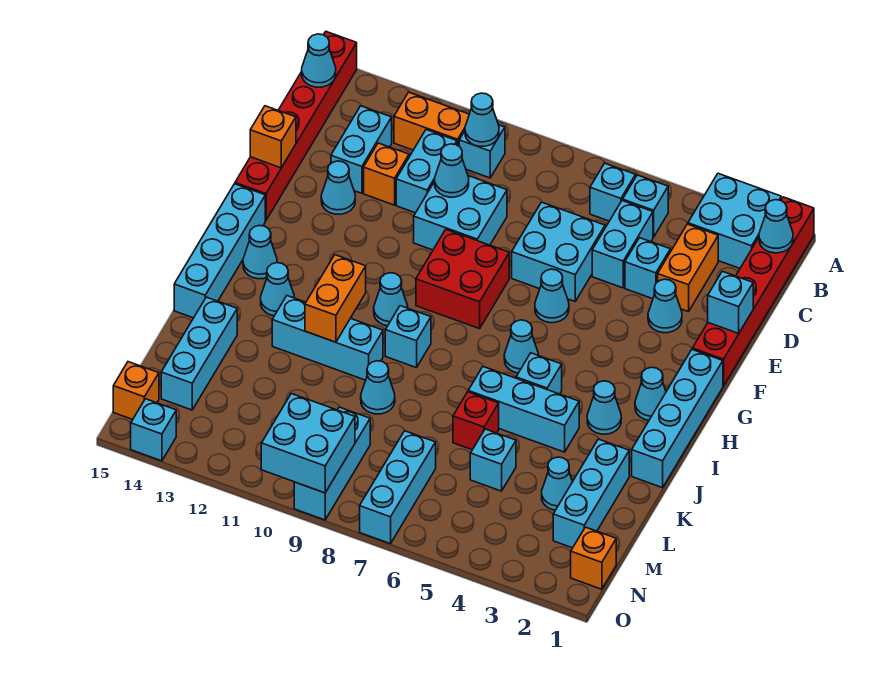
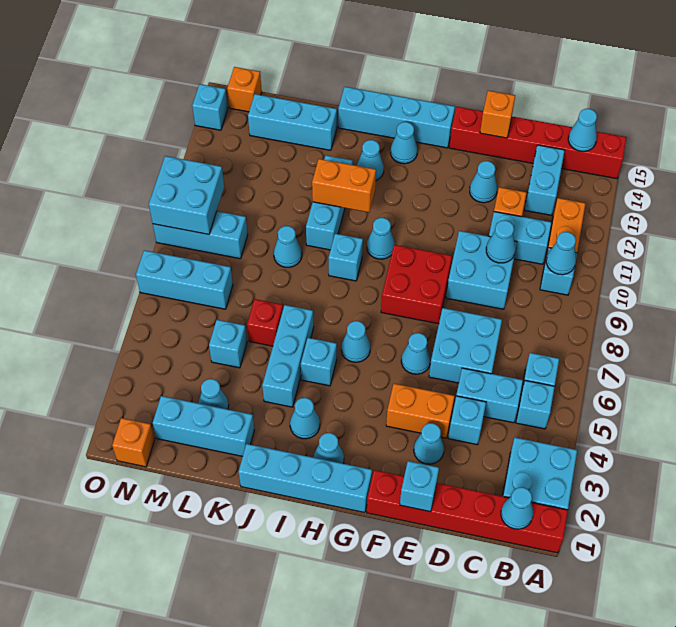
orange brick C3:D3 level 1 -> orange brick E4:F4 level 1
cyan brick C13:D13 level 1 -> cyan brick C13:C14 level 1

